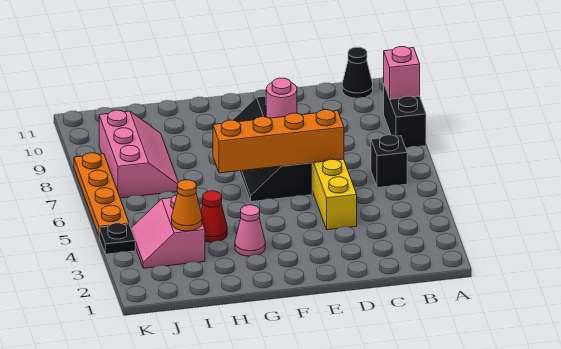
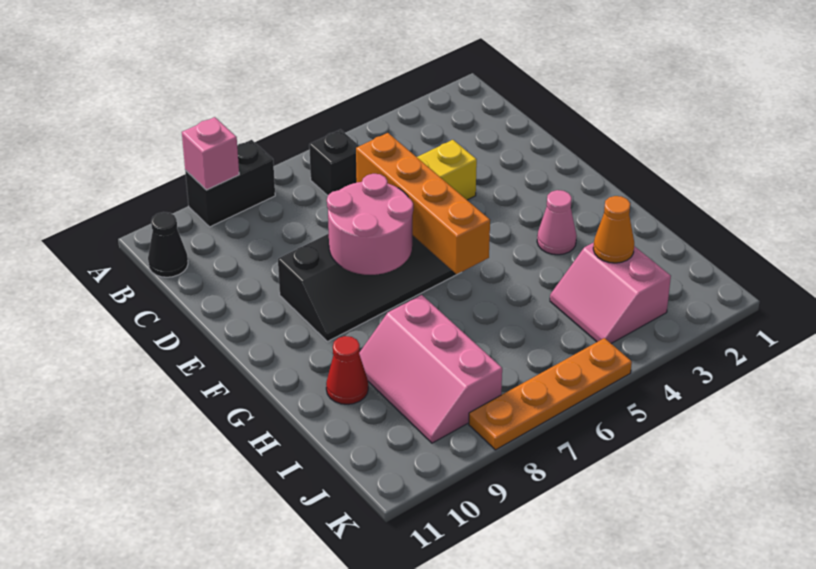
pink round brick E8 level 2 -> pink round brick E7:F8 level 2
red cone H4 level 1 -> red cone H10 level 1
pink slope I3:J4 level 1 top I -> pink slope I3:J4 level 1 top 3
pink slope I7:J9 level 1 top J -> pink slope H8:J9 level 1 top 8
black plate K4 level 1 -> none

